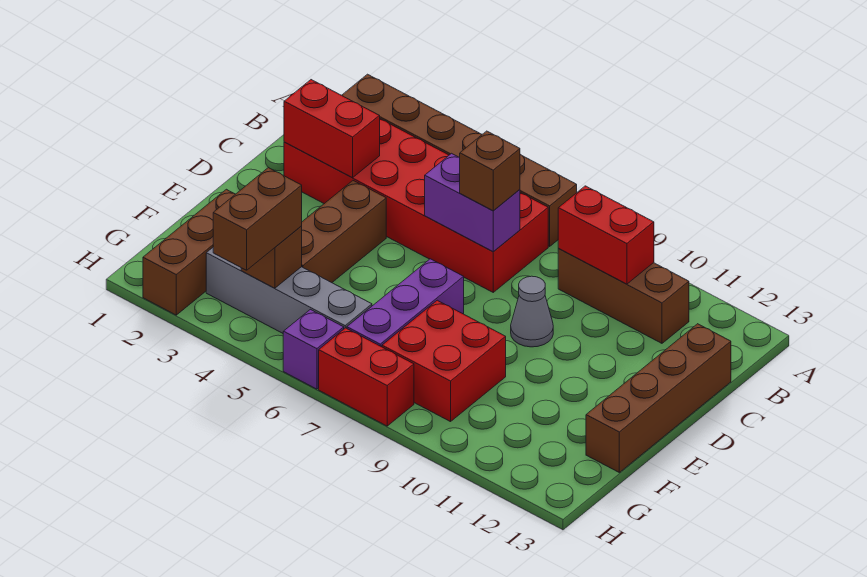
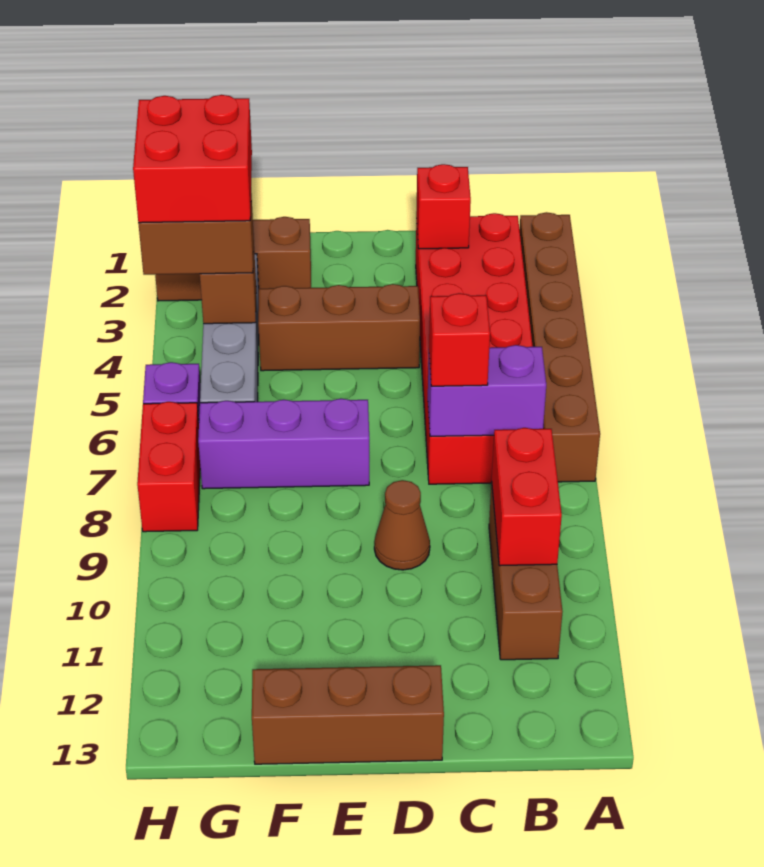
red brick C2:C3 level 2 -> red brick C2 level 2
purple brick C6:C7 level 2 -> purple brick B7:C7 level 2
brown brick C7 level 3 -> red brick C7 level 3
brown brick C13:F13 level 1 -> brown brick D13:F13 level 1
grey cone D9 level 1 -> brown cone D9 level 1
red brick F8:G9 level 1 -> red brick G3:H4 level 4

